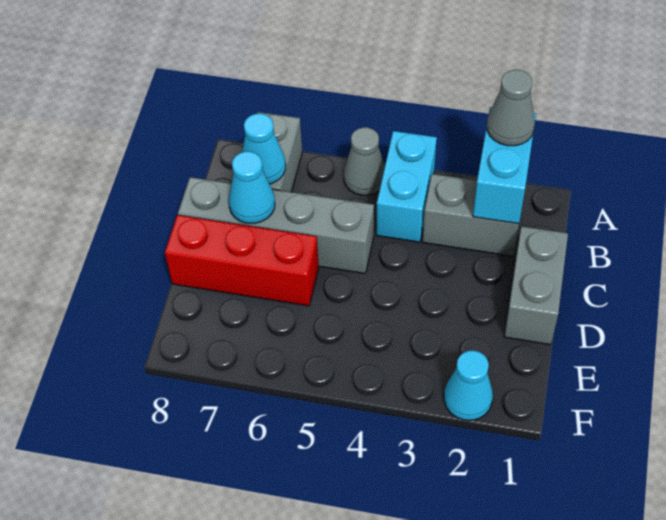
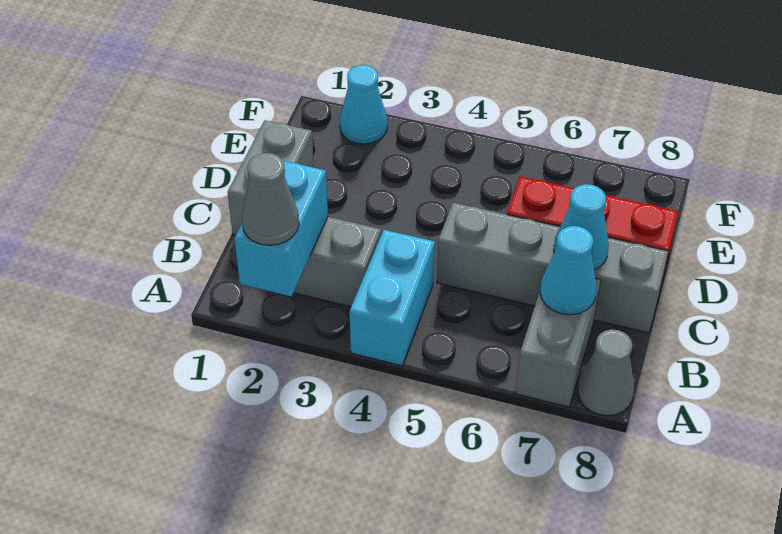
grey cone A5 level 1 -> grey cone A8 level 1

